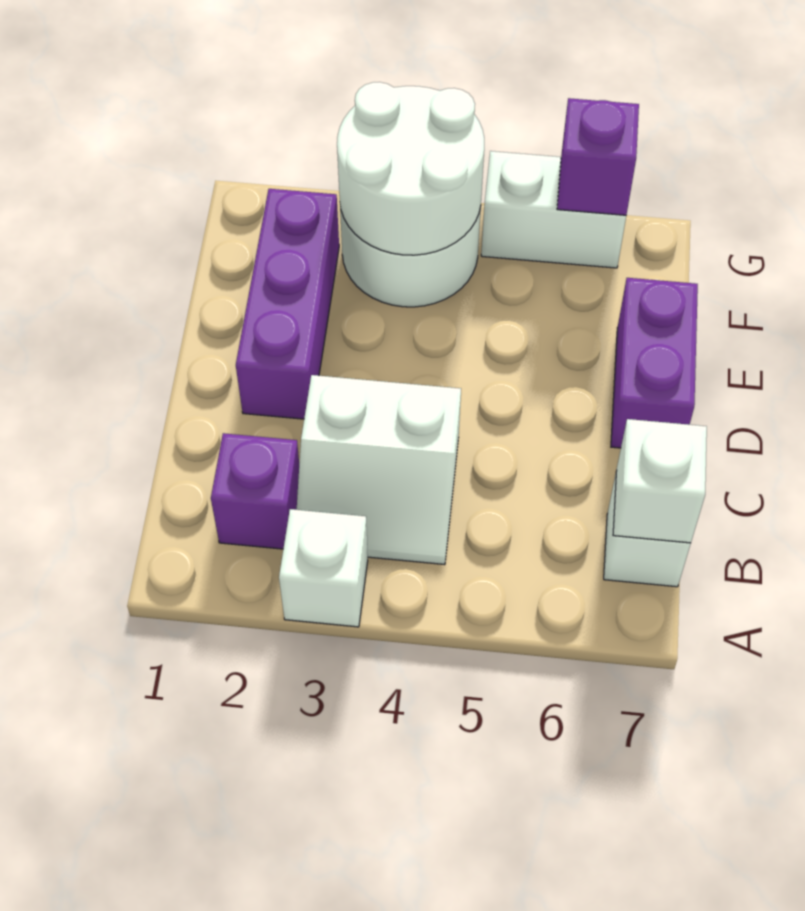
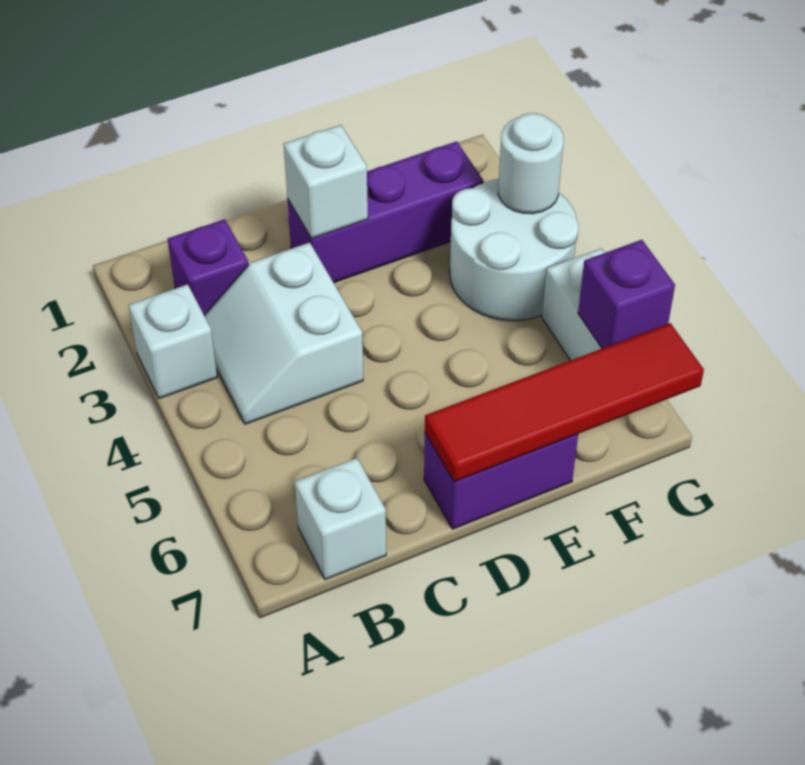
white brick B7 level 2 -> white brick D2 level 2
none -> red tile D7:G7 level 2
white round brick F3:G4 level 2 -> white round brick G3 level 2

